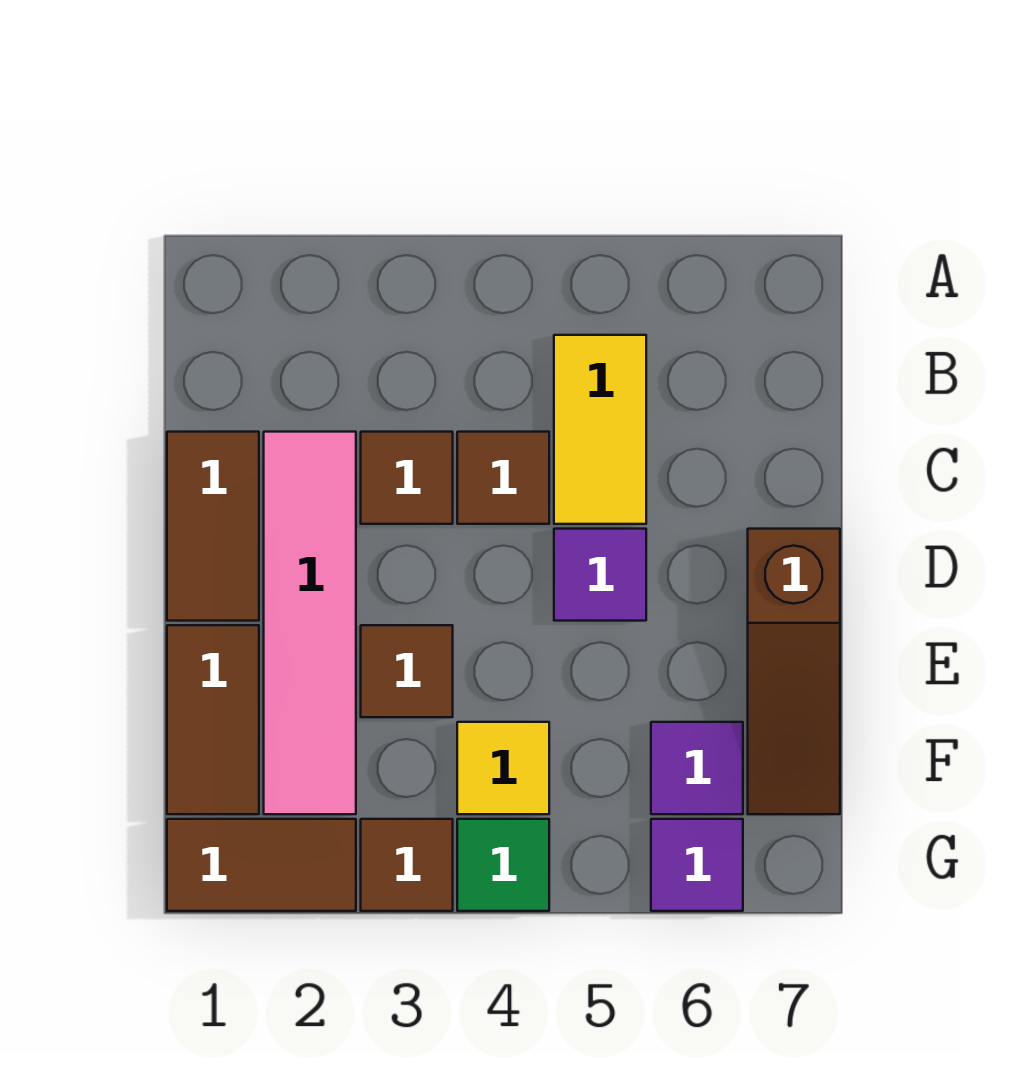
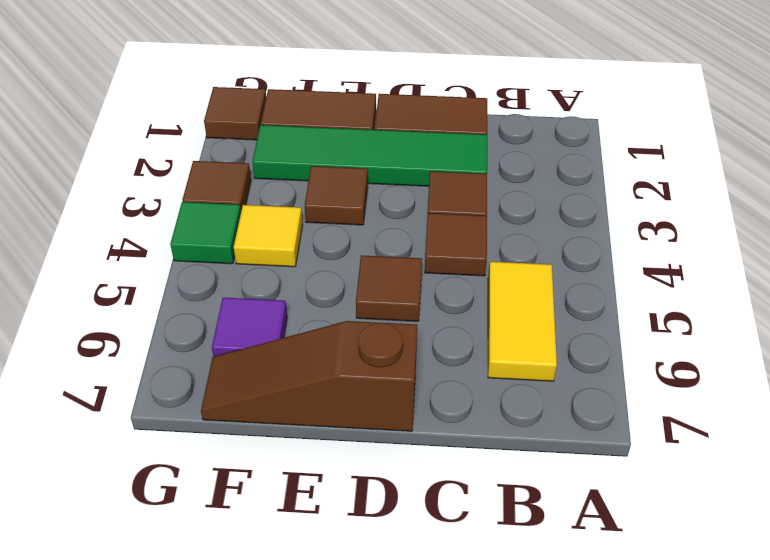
yellow tile B5:C5 level 1 -> yellow tile B5:B6 level 1
pink tile C2:F2 level 1 -> green tile C2:F2 level 1
purple tile D5 level 1 -> brown tile D5 level 1
brown tile G1:G2 level 1 -> brown tile G1 level 1
purple tile G6 level 1 -> none

